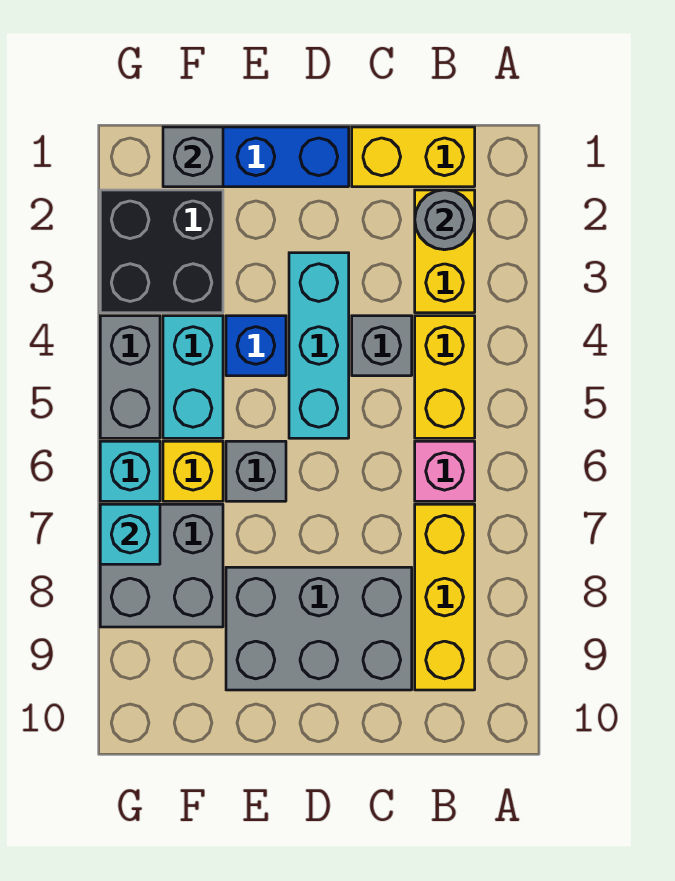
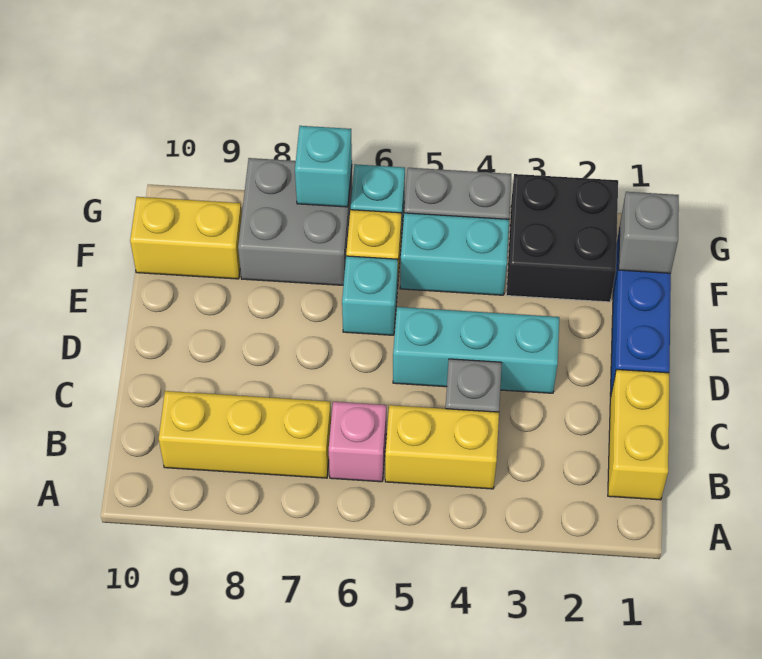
yellow brick B2:B3 level 1 -> yellow brick F9:F10 level 1
grey round brick B2 level 2 -> none
grey brick C8:E9 level 1 -> none
blue brick E4 level 1 -> none
grey brick E6 level 1 -> cyan brick E6 level 1

